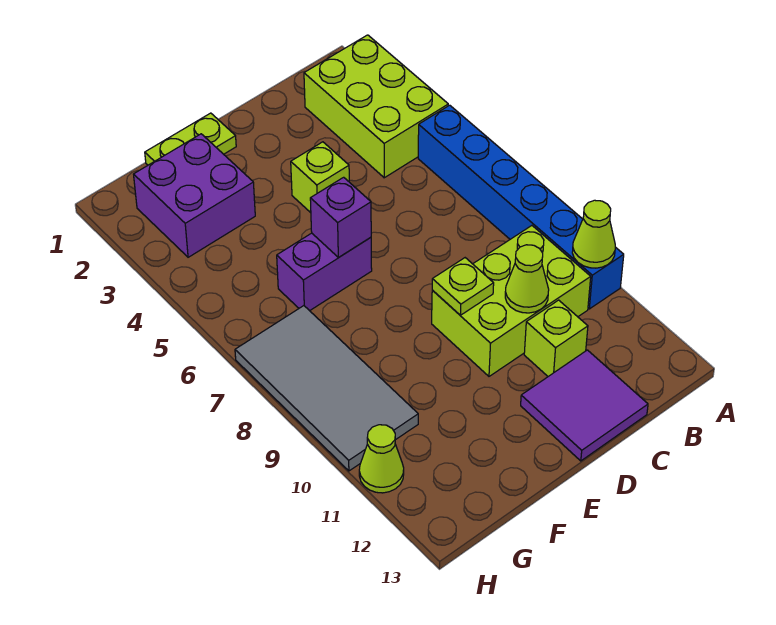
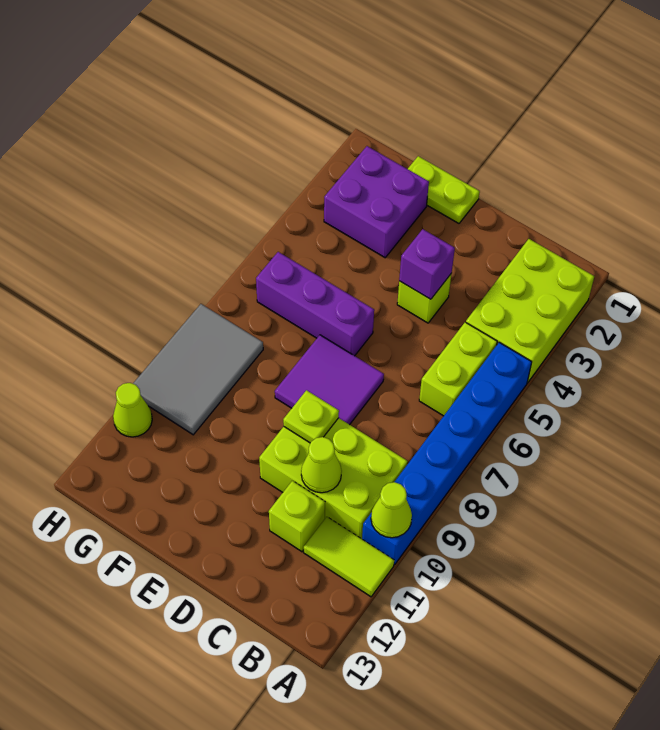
none -> lime tile A11:B11 level 1
none -> lime brick B5:B6 level 1
purple tile C12:D13 level 1 -> purple tile D7:E8 level 1
purple brick E6:F6 level 1 -> purple brick E6:G6 level 1
purple brick E6 level 2 -> purple brick D4 level 2
grey tile G7:H10 level 1 -> grey tile G8:H10 level 1

